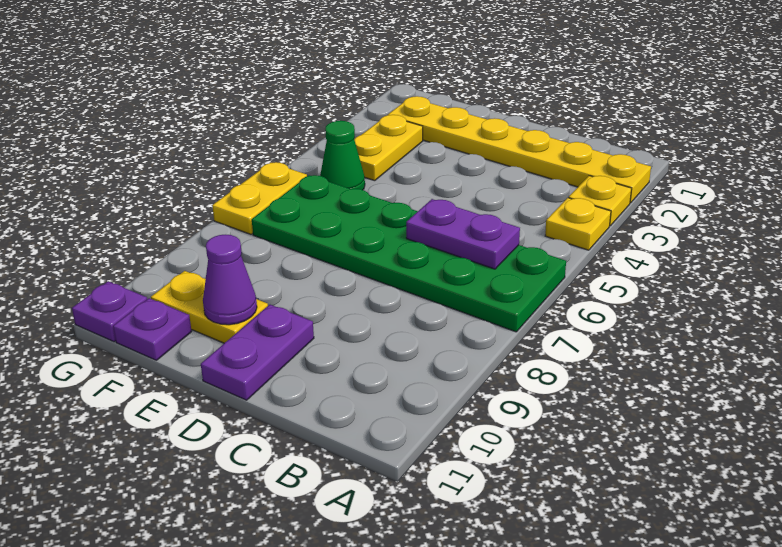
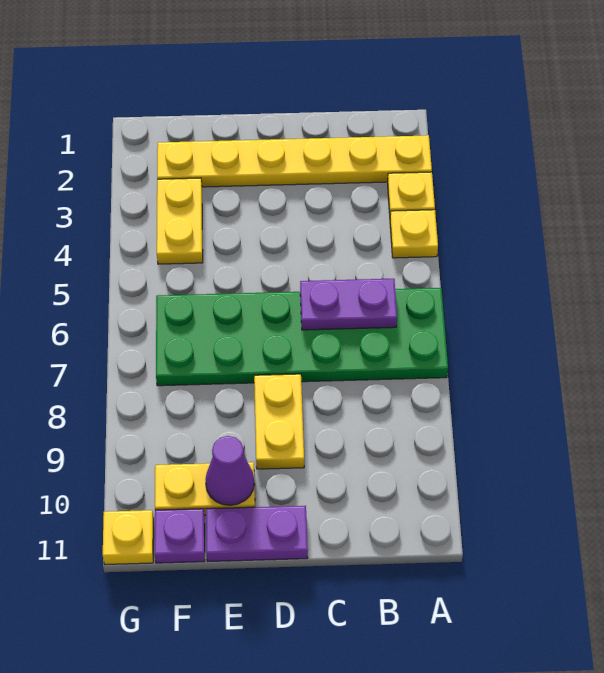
purple plate D10:D11 level 1 -> purple plate D11:E11 level 1
green cone F5 level 1 -> none
yellow plate G6:G7 level 1 -> yellow plate D8:D9 level 1
purple plate G11 level 1 -> yellow plate G11 level 1

